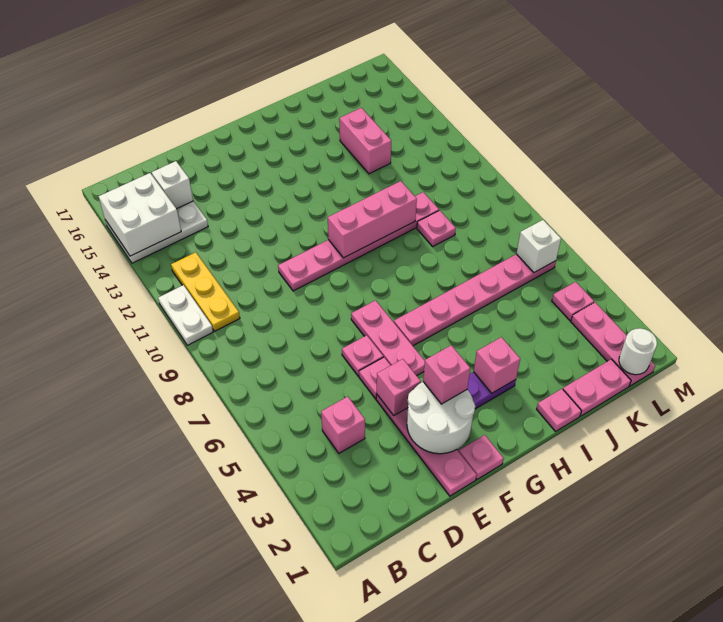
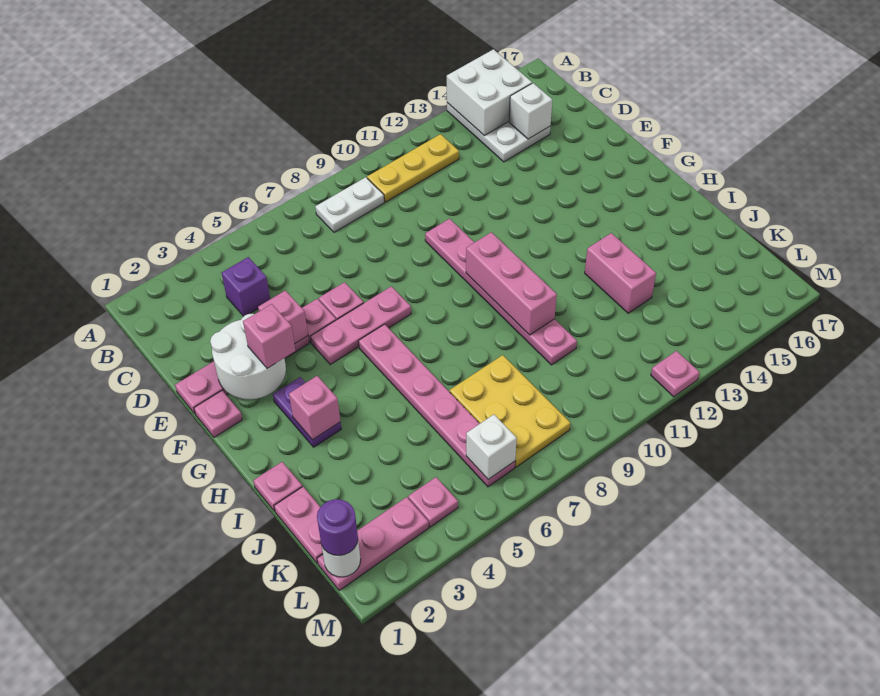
white plate A10:A11 level 1 -> white plate B8:B9 level 1
pink brick C4 level 1 -> purple brick C4 level 1
none -> yellow plate J7:L8 level 1
pink plate J9 level 1 -> pink plate M12 level 1
pink brick J13:J14 level 1 -> pink brick I13:J13 level 1
none -> purple round brick L1 level 3

